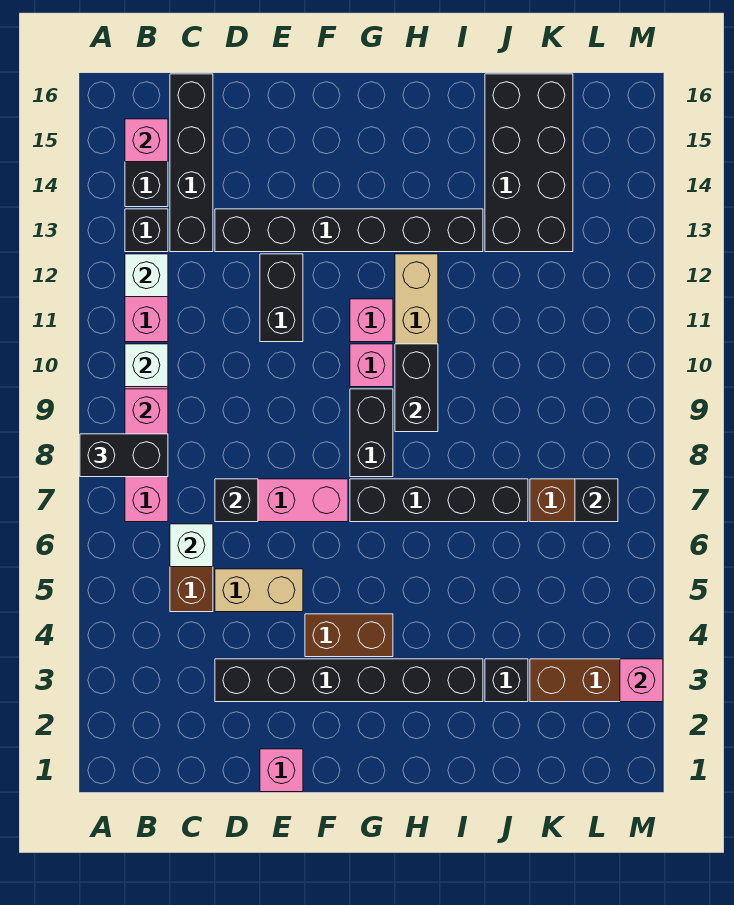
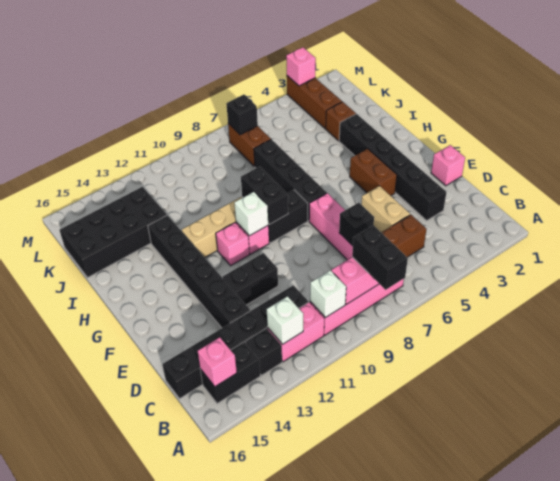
white brick C6 level 2 -> white brick G10 level 2
black brick C13:C16 level 1 -> black brick C11:C16 level 1
black brick H9:H10 level 2 -> black brick G9:H9 level 2
black brick J3 level 1 -> brown brick J3 level 1

